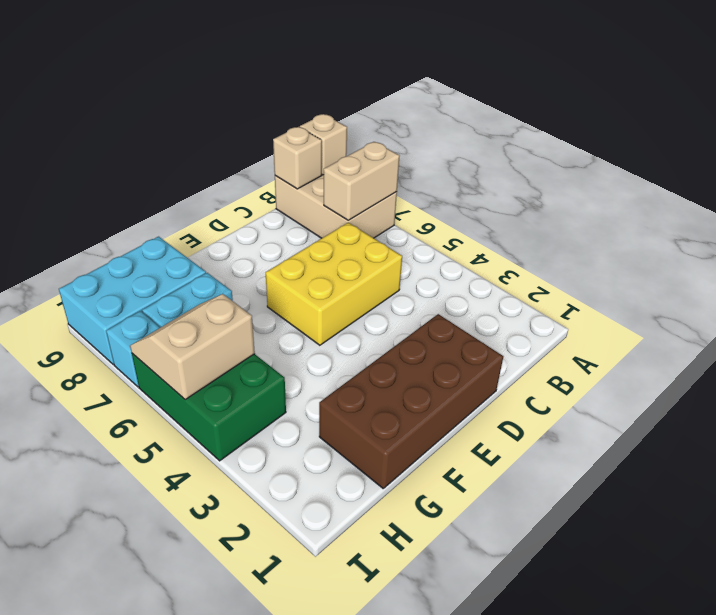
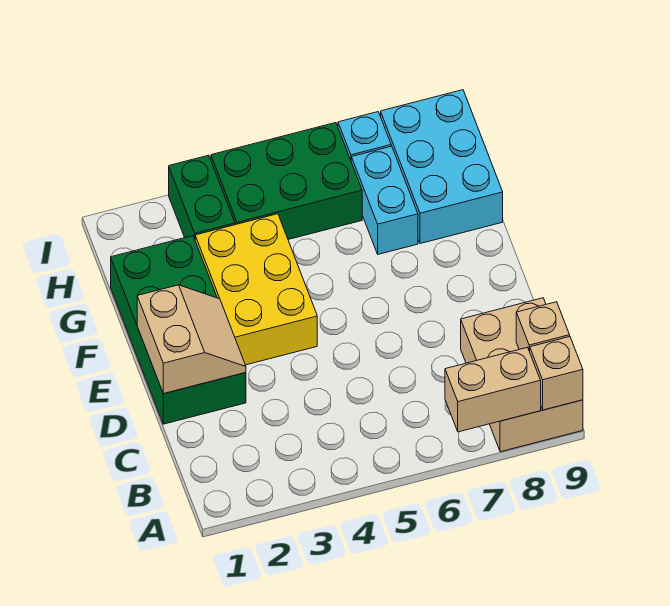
tan brick A7:B9 level 1 -> tan brick A8:C9 level 1
tan brick A7:B7 level 2 -> tan brick A7:A8 level 2
yellow brick C5:E6 level 1 -> yellow brick E3:G4 level 1
brown brick D1:G2 level 1 -> green brick D1:G2 level 1
none -> green brick H3:I3 level 1
tan slope H5:I6 level 2 top 5 -> tan slope D1:E2 level 2 top 1

